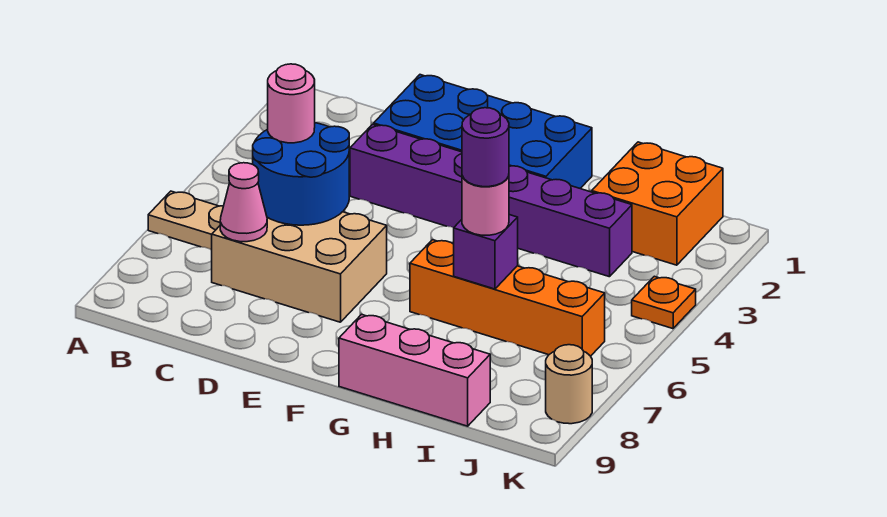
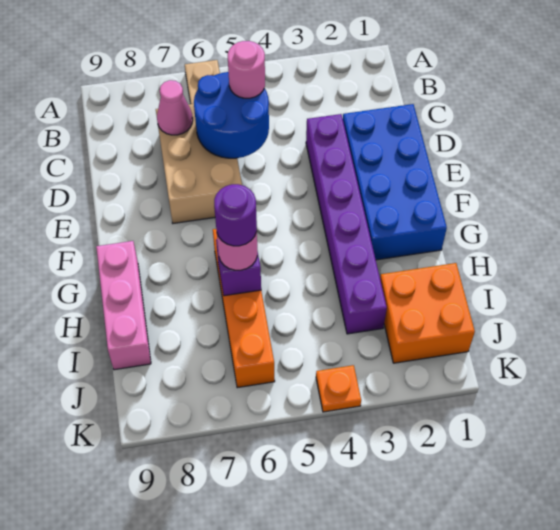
tan round brick K8 level 1 -> none

